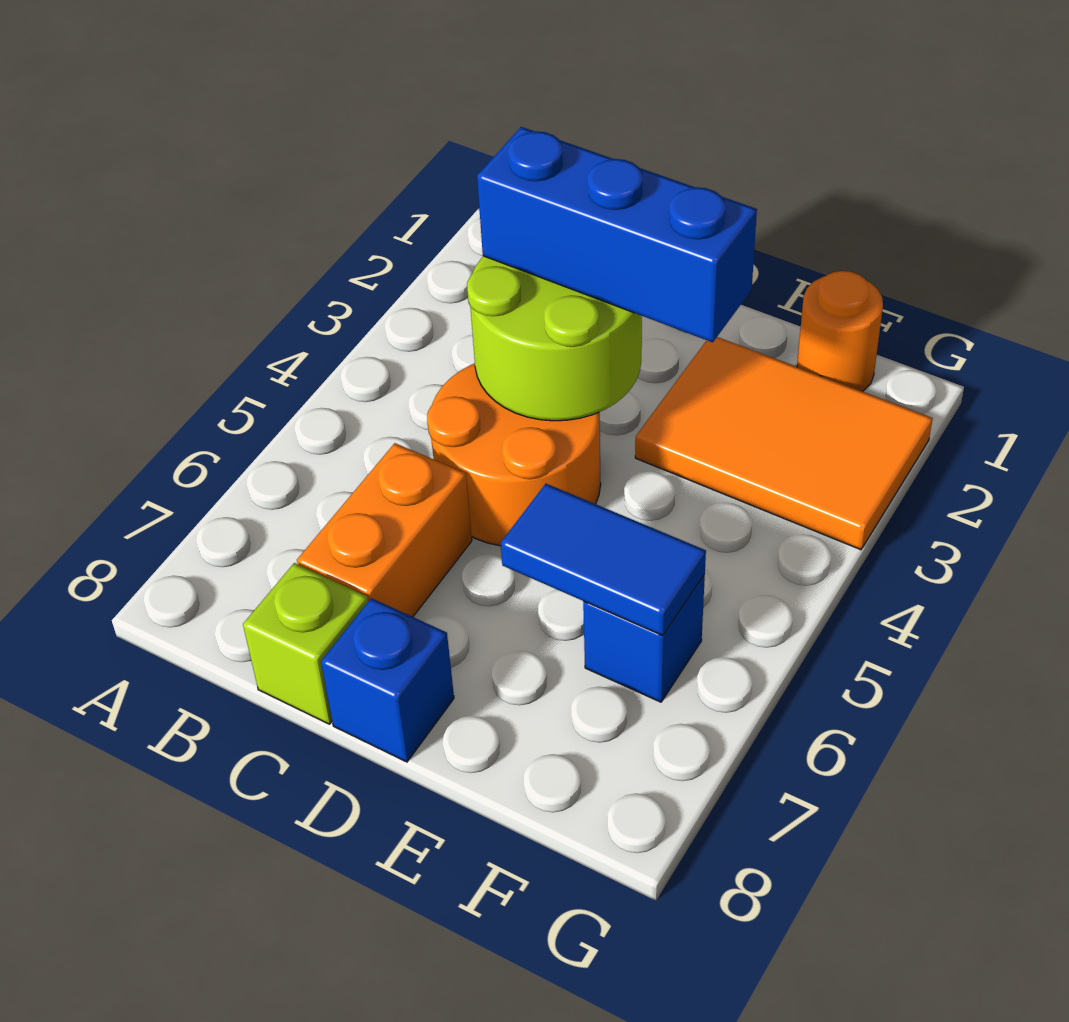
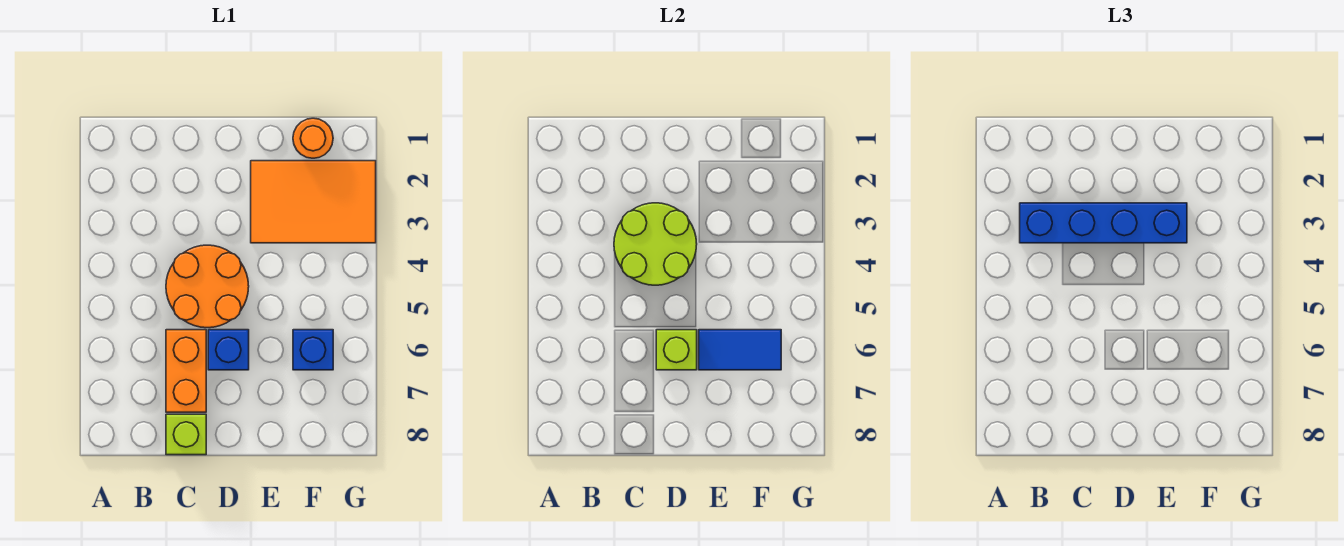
blue brick C3:E3 level 3 -> blue brick B3:E3 level 3
none -> lime brick D6 level 2
blue brick D8 level 1 -> blue brick D6 level 1

